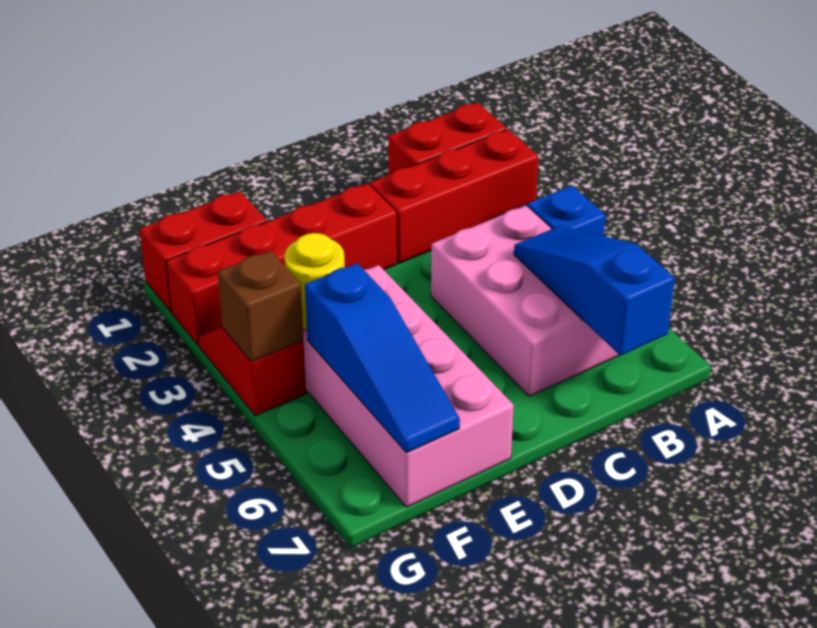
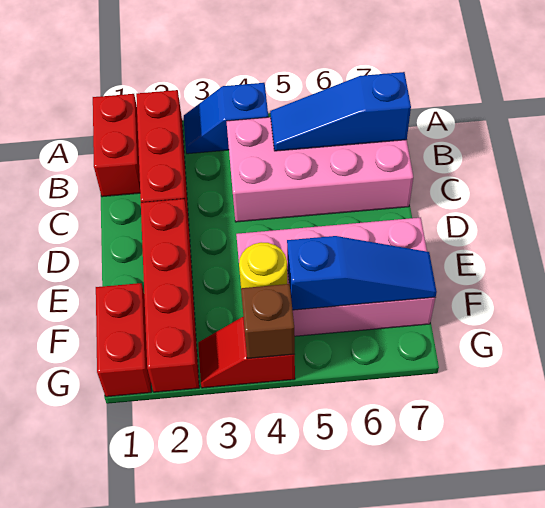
pink brick B4:C6 level 1 -> pink brick B4:C7 level 1

